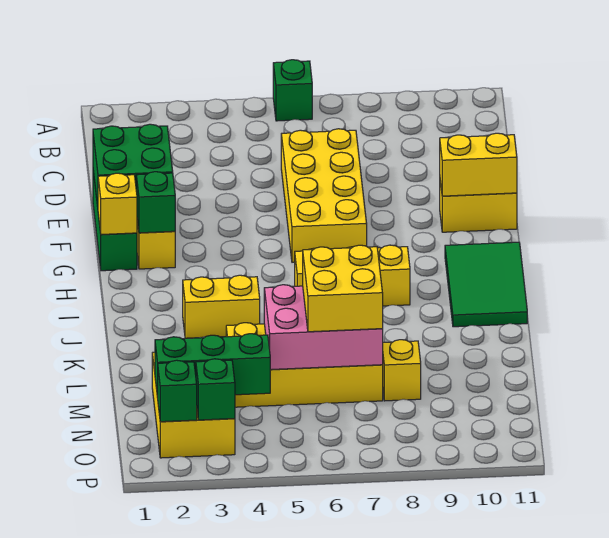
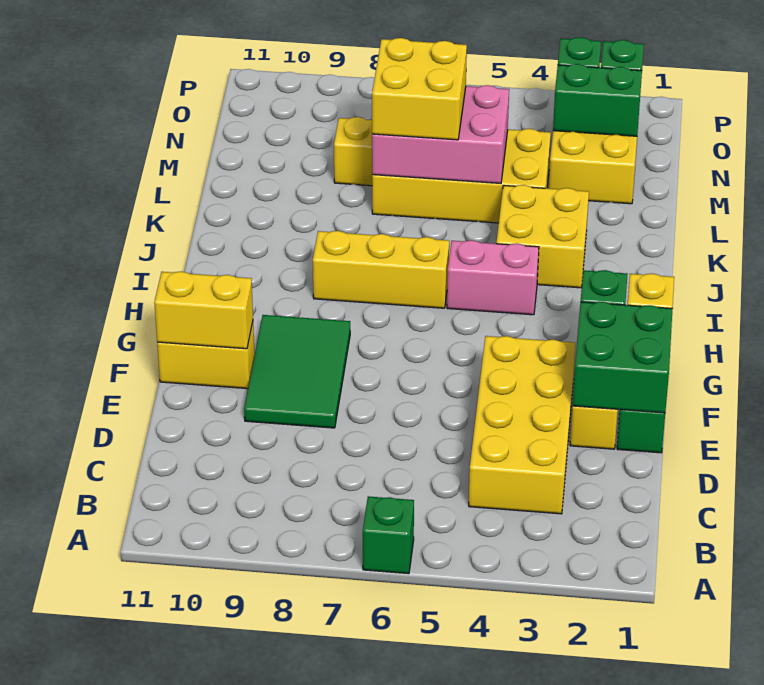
yellow brick D6:G7 level 1 -> yellow brick C3:F4 level 1
green tile H10:J11 level 1 -> green tile E8:G9 level 1
none -> pink brick I4:I5 level 1
yellow brick J3:J4 level 1 -> yellow brick J3:K4 level 1
green brick N2:N4 level 2 -> green brick N2:N3 level 2

